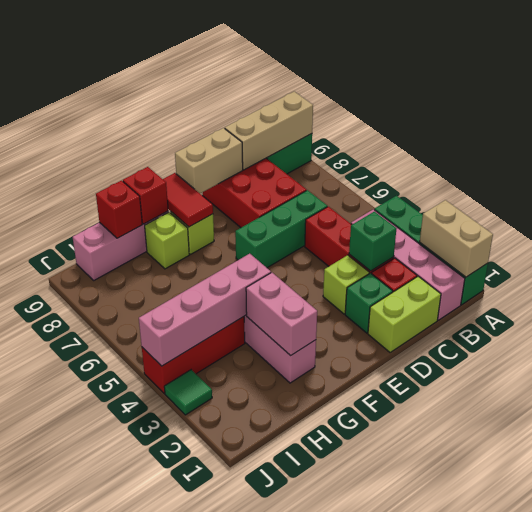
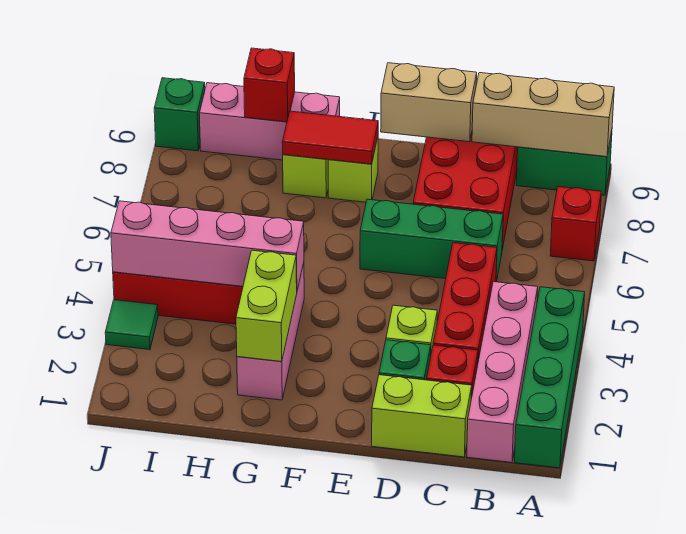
tan brick A1:A2 level 2 -> none
green brick C3 level 2 -> green brick J9 level 1
red tile F8:F9 level 2 -> red tile F8:G8 level 2
pink brick G2:G3 level 2 -> lime brick G2:G3 level 2
red brick G9 level 2 -> red brick A7 level 1

